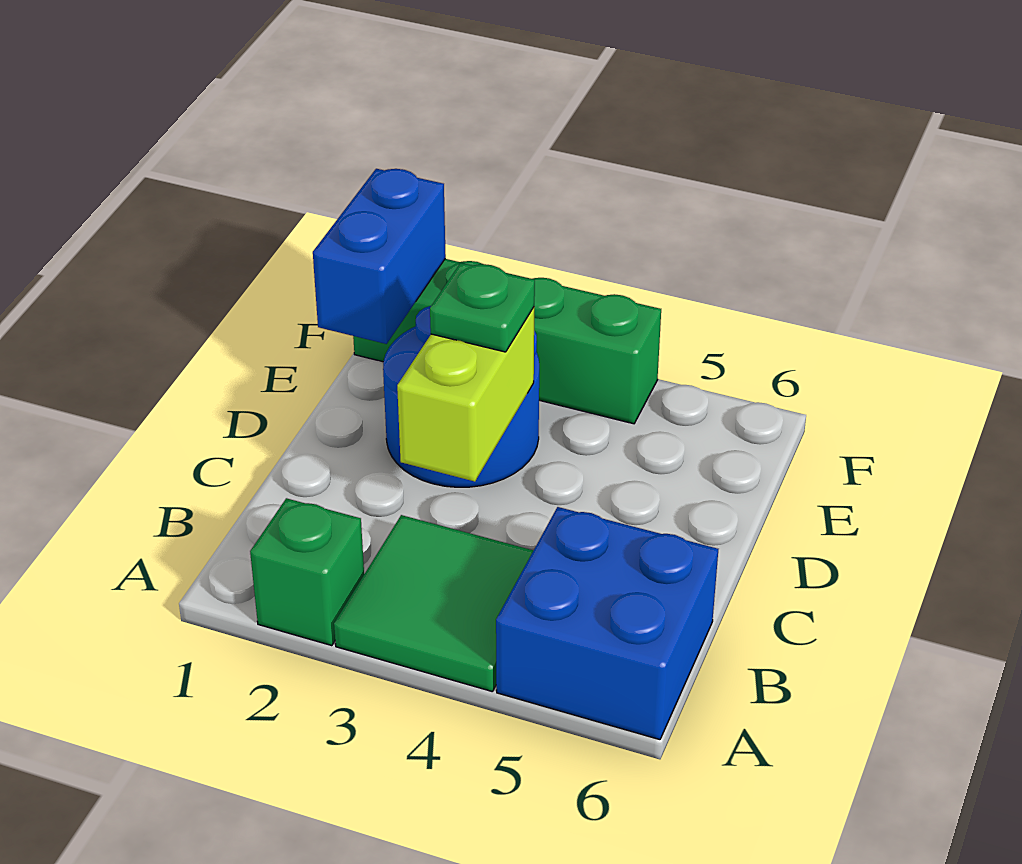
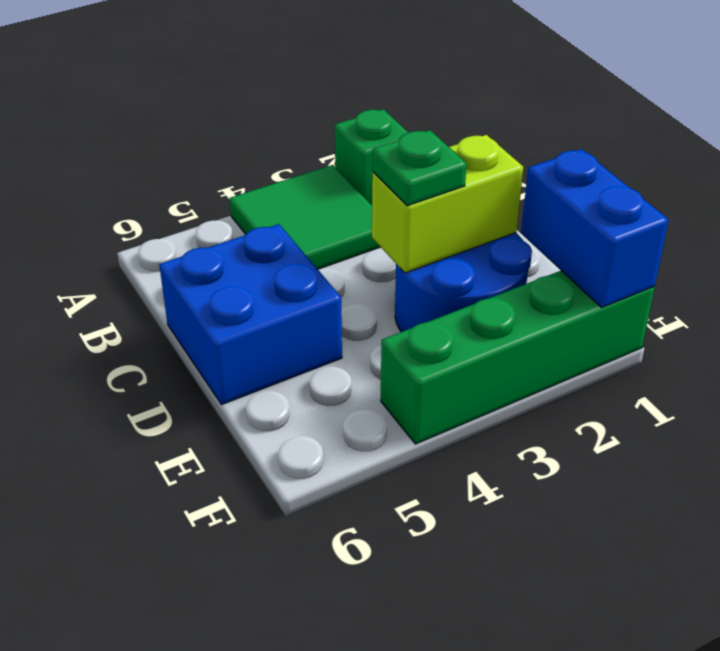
blue brick A5:B6 level 1 -> blue brick C5:D6 level 1
lime brick C3:D3 level 2 -> lime brick D2:D3 level 2

